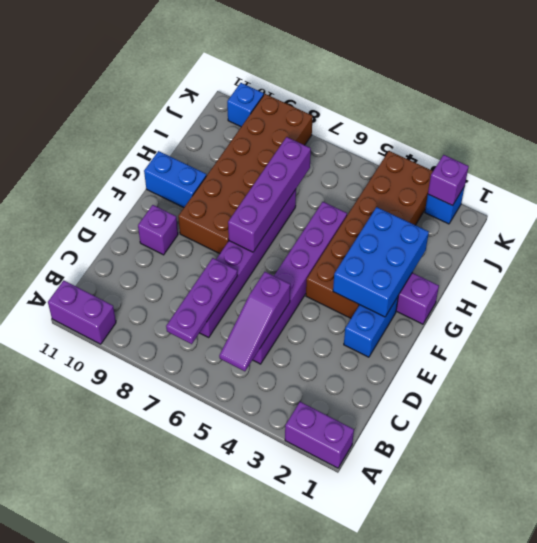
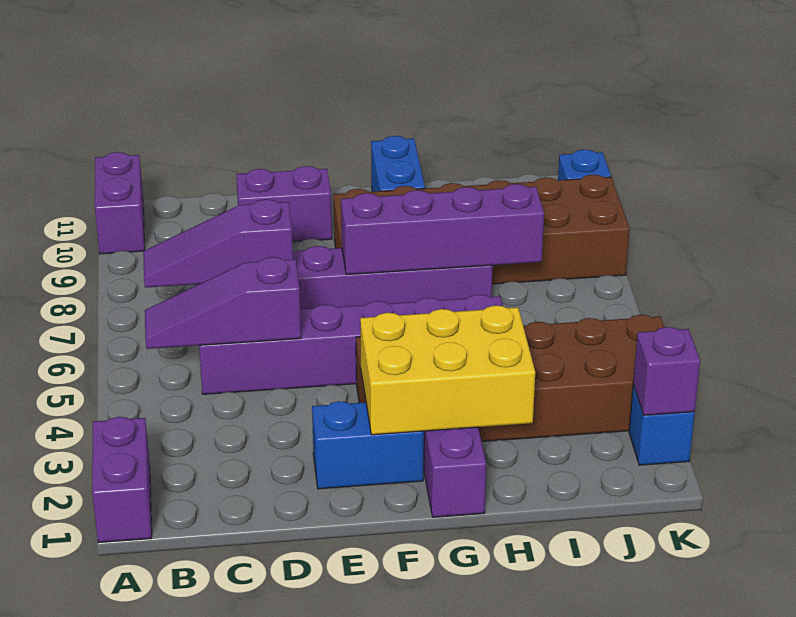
purple plate B7:D7 level 2 -> purple slope B7:D7 level 2 top D
purple brick E10 level 1 -> purple brick D10:E10 level 1
blue brick F2:H3 level 2 -> yellow brick F2:H3 level 2

